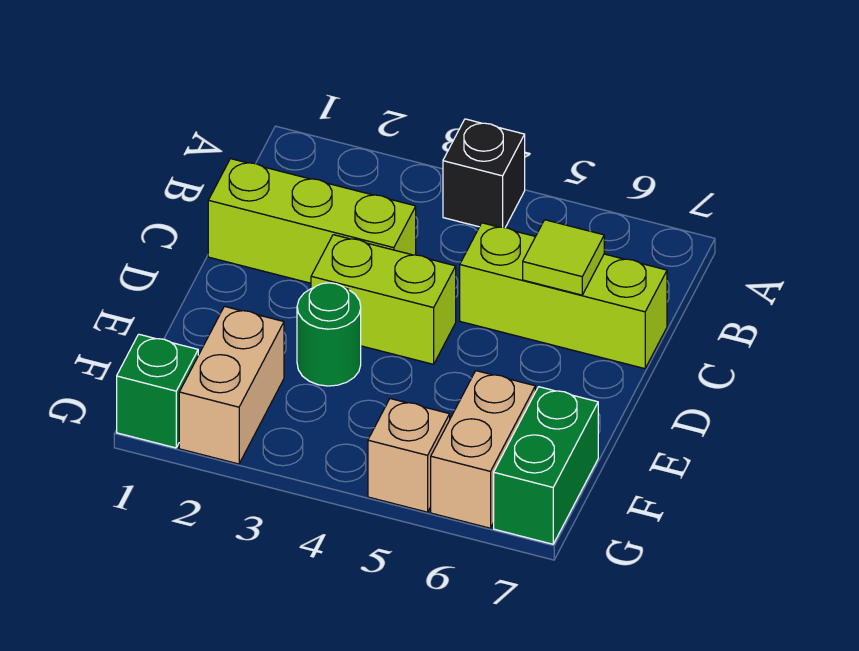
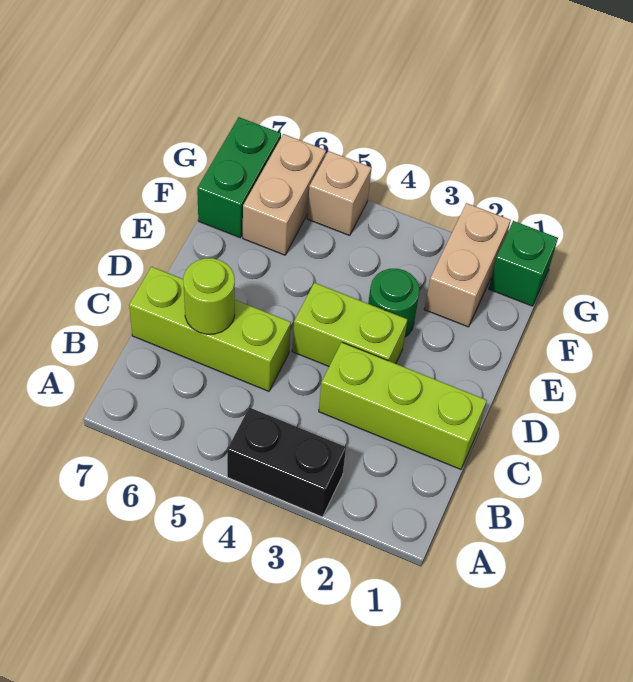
black brick A4 level 1 -> black brick A3:A4 level 1
lime tile C6 level 2 -> lime round brick C6 level 2

